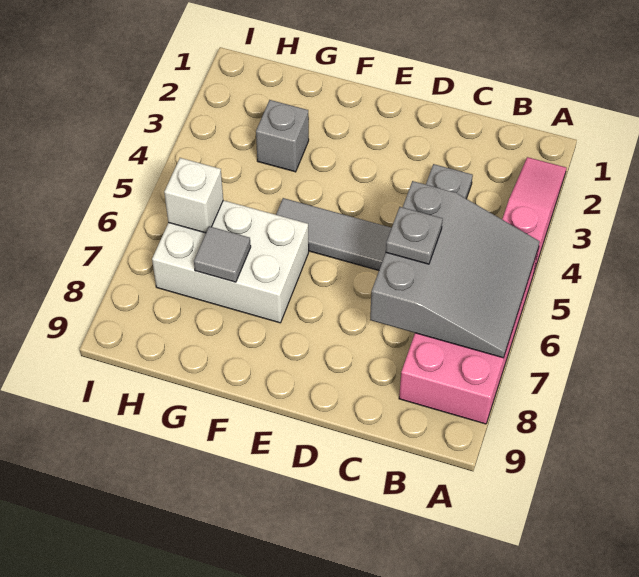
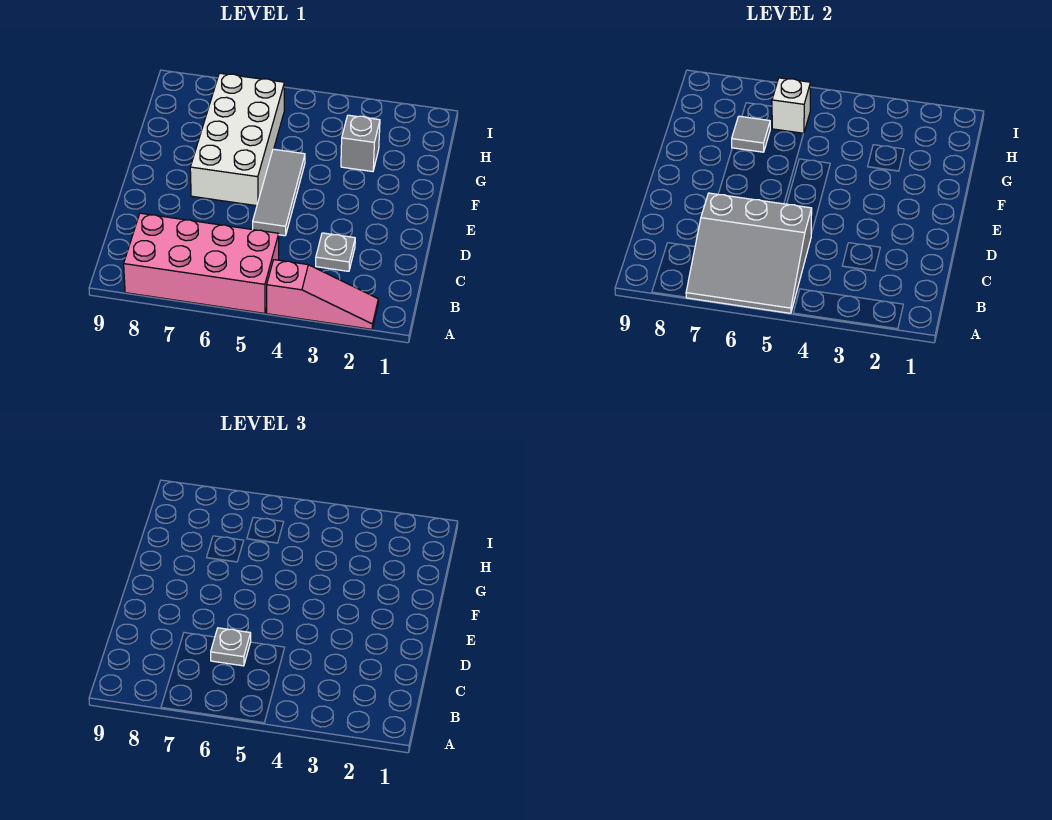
white brick F6:H7 level 1 -> white brick E6:H7 level 1

